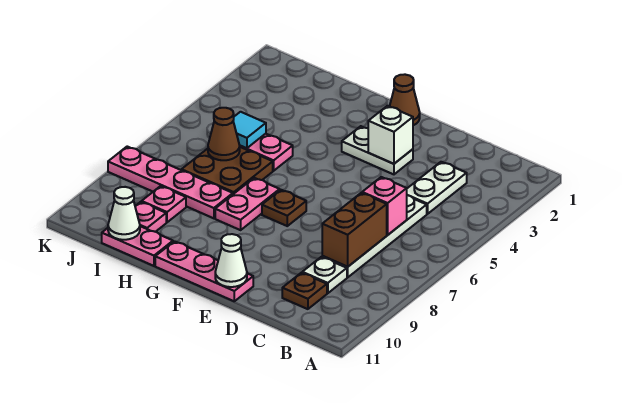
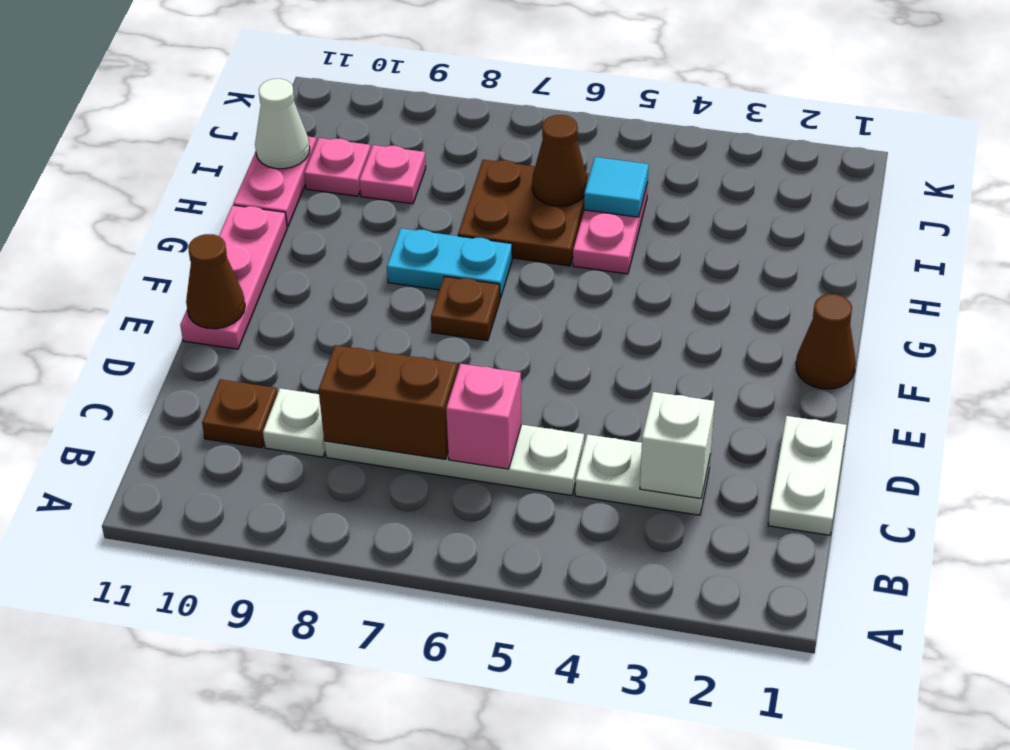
white plate E3:F3 level 1 -> white plate C1:D1 level 1
white brick E3 level 2 -> white brick C3 level 2
white cone E11 level 2 -> brown cone E11 level 2
pink plate G7:G8 level 1 -> cyan plate G7:G8 level 1
pink plate H8:K8 level 1 -> none

